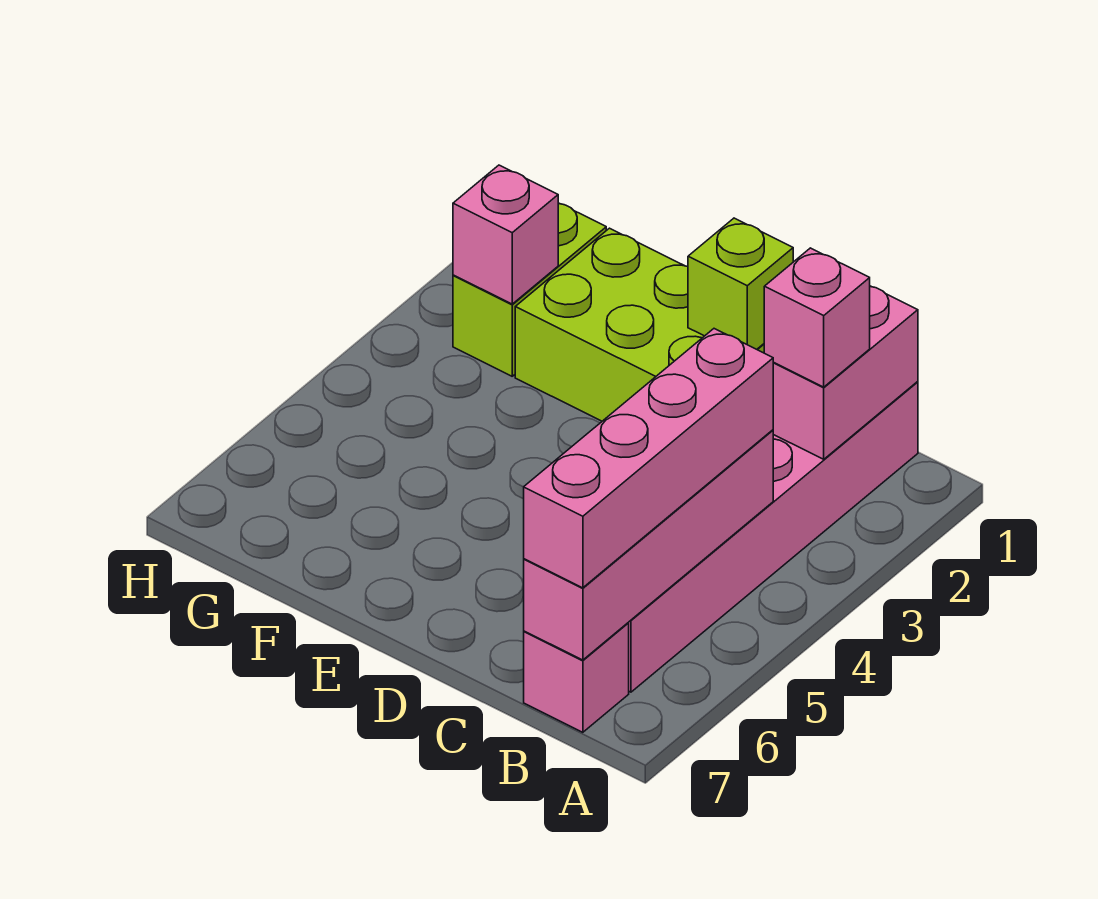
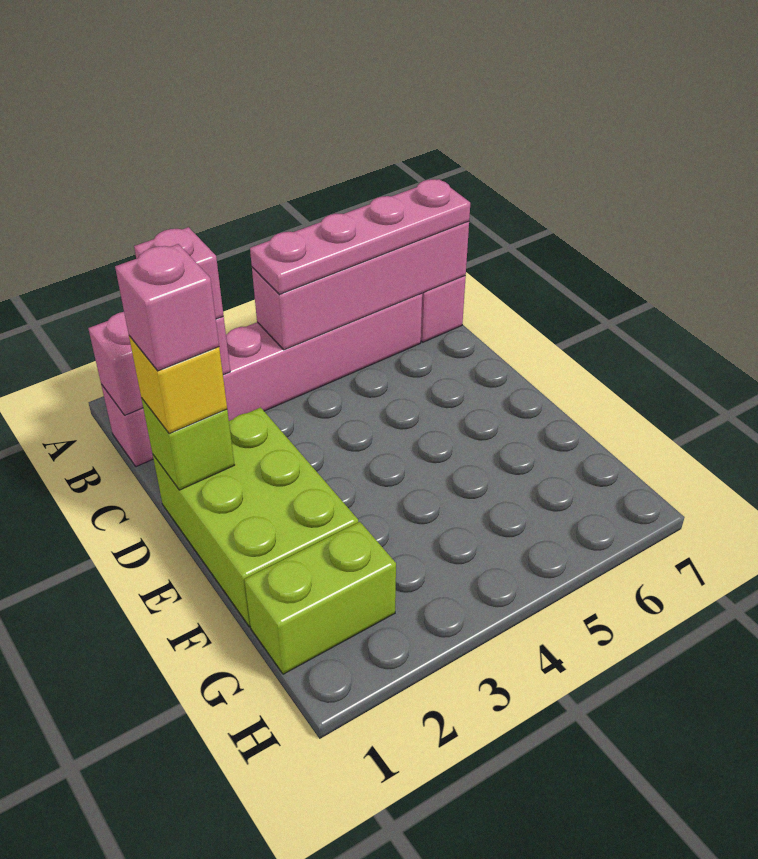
pink brick B4:B7 level 3 -> pink plate B4:B7 level 3
none -> yellow brick D1 level 3
pink brick G2 level 2 -> pink brick D1 level 4

